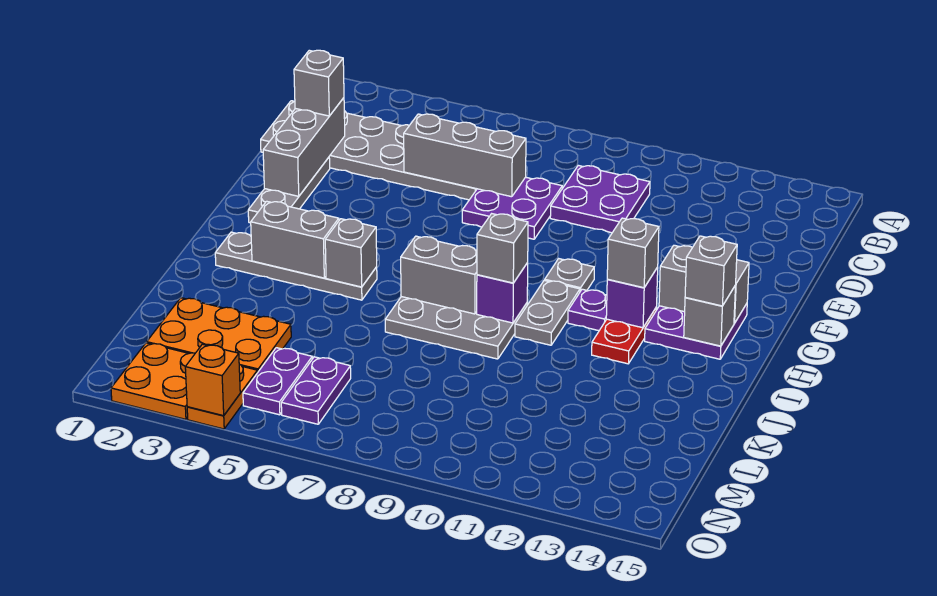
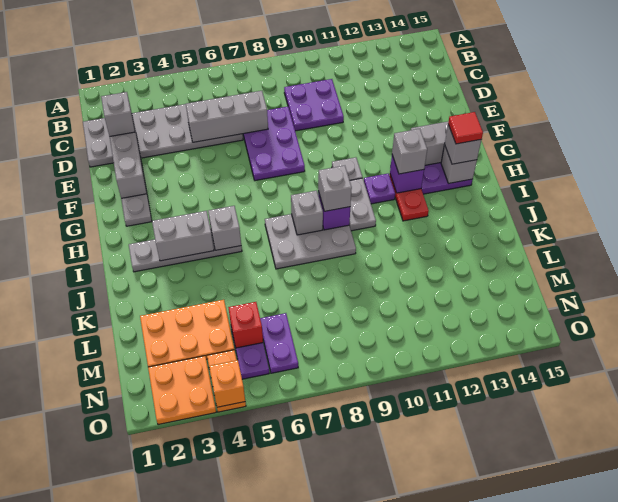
purple plate D7:E8 level 1 -> purple plate D7:F8 level 1
none -> red tile H14 level 4
grey brick I7:I8 level 2 -> grey brick I8 level 2
none -> red brick M5 level 2

